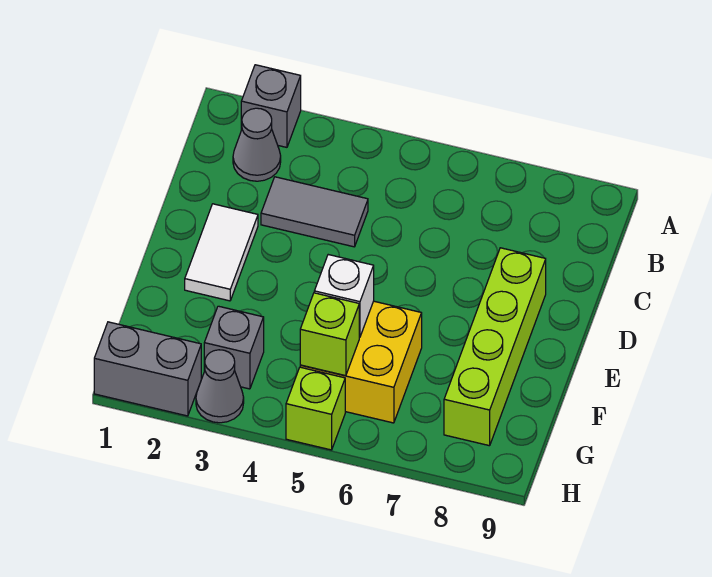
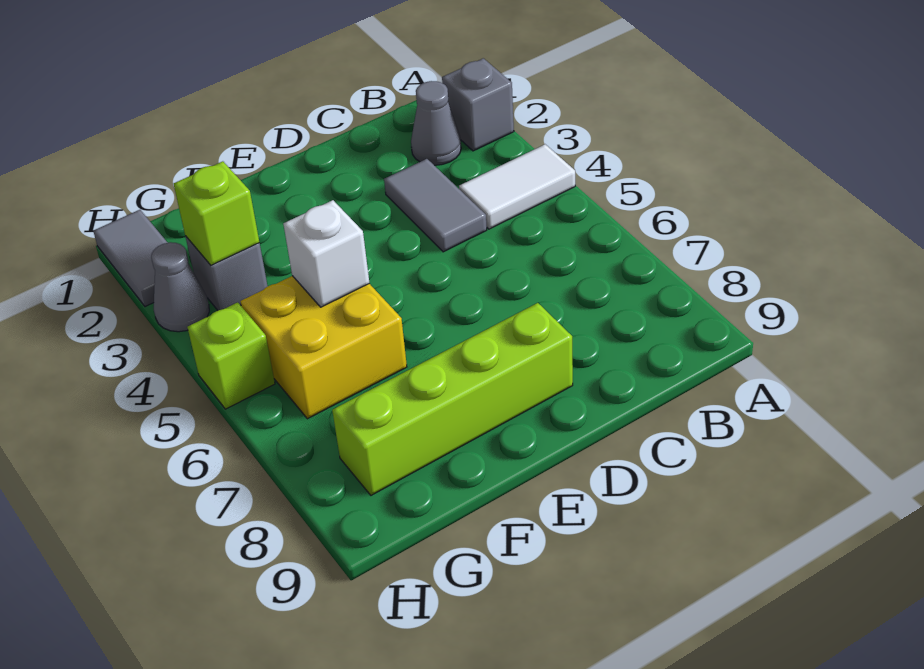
white tile D2:E2 level 1 -> white tile A4:B4 level 1
lime brick G5 level 2 -> lime brick G3 level 2
grey brick H1:H2 level 1 -> grey tile H1:H2 level 1

